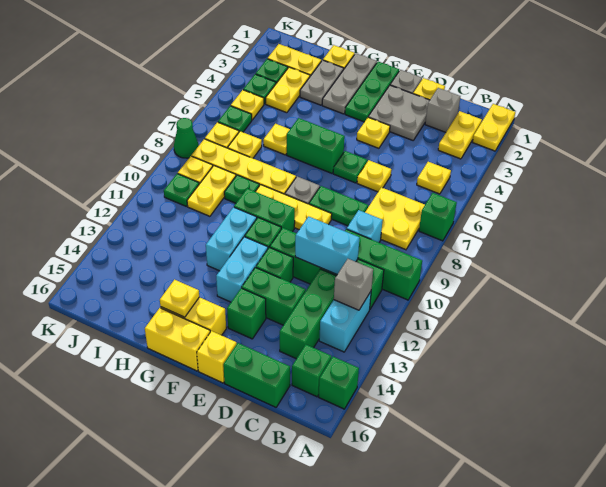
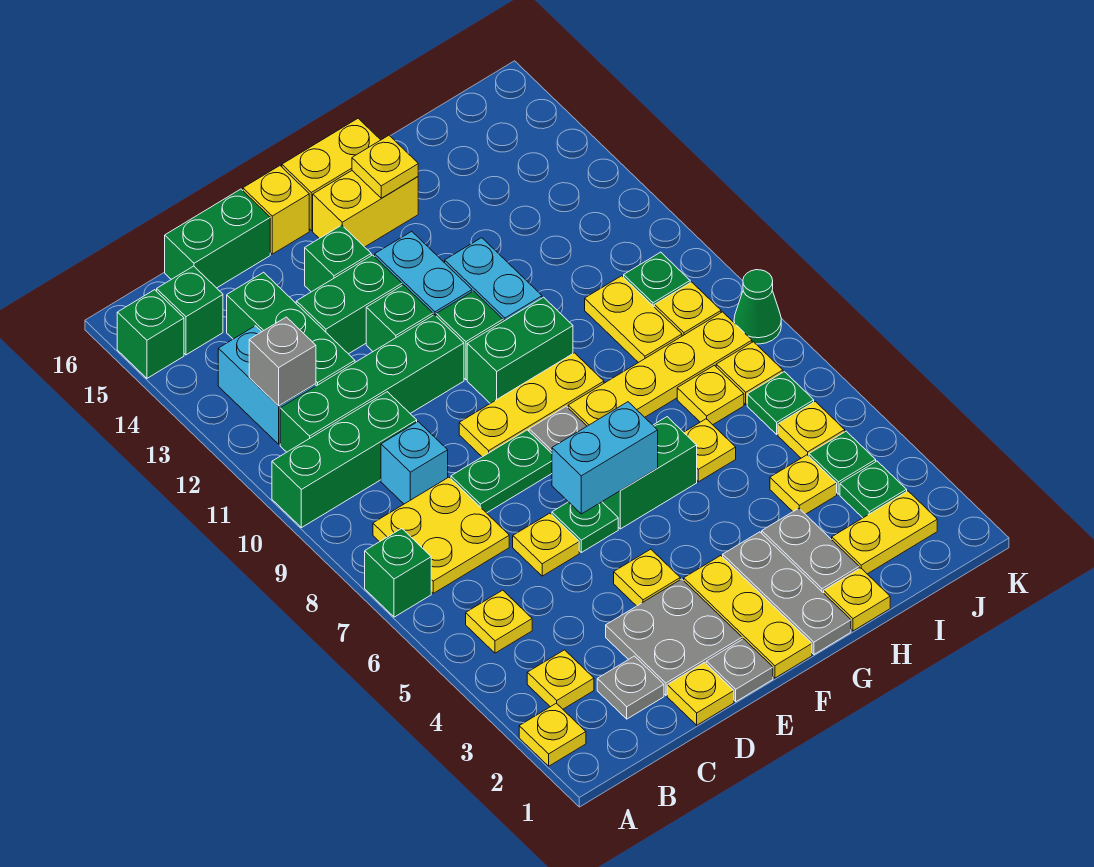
yellow plate A1:A2 level 1 -> yellow plate A2 level 1
yellow plate B2:B3 level 1 -> yellow plate B3 level 1
grey brick C2 level 1 -> grey plate C2 level 1
cyan brick C11:D11 level 2 -> cyan brick E6:F6 level 2
green plate F1:F3 level 1 -> yellow plate F1:F3 level 1
green plate H9 level 1 -> none
yellow plate I3:I4 level 1 -> yellow plate I4 level 1

